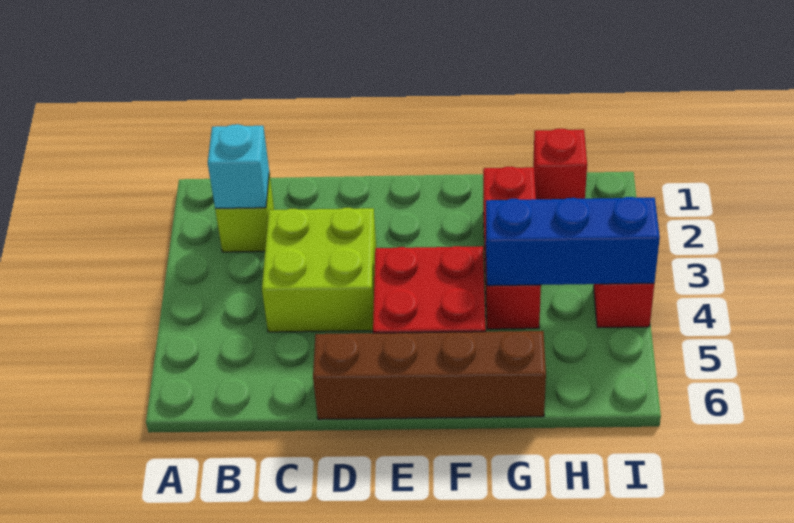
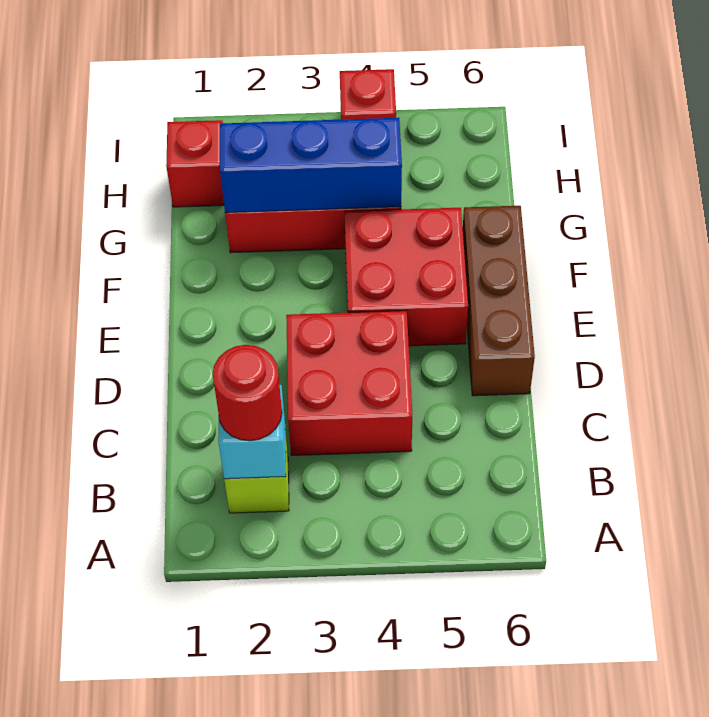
none -> red round brick B2 level 3
lime brick C3:D4 level 1 -> red brick C3:D4 level 1
brown brick D6:G6 level 1 -> brown brick D6:F6 level 1
blue brick G4:I4 level 2 -> blue brick G2:G4 level 2

